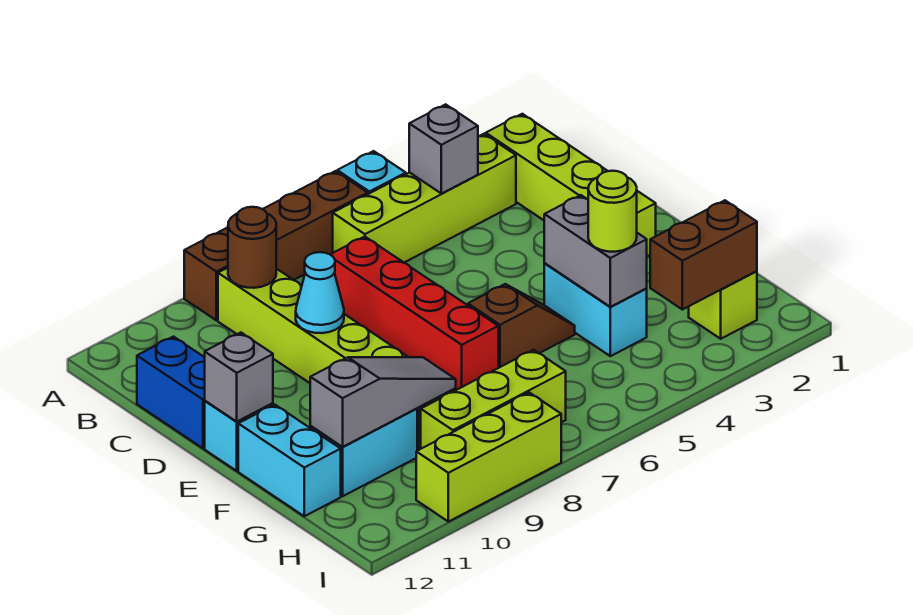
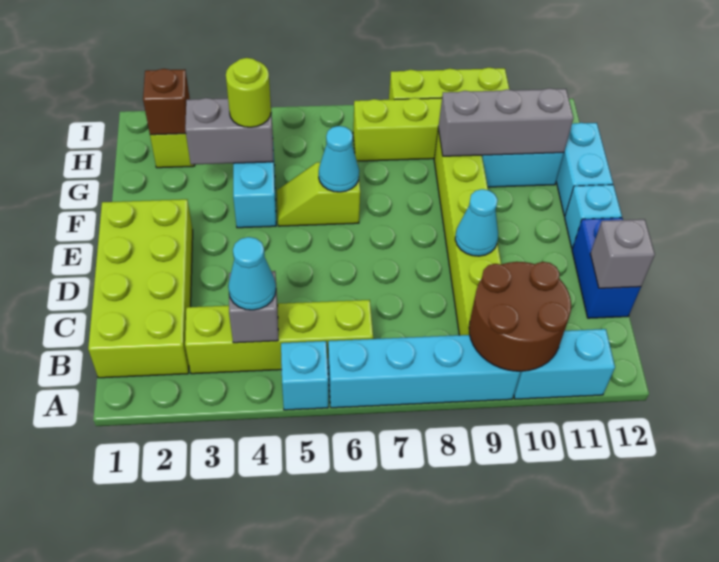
brown brick A6:A9 level 1 -> cyan brick A6:A9 level 1
none -> cyan brick A10:A11 level 1
lime brick B2:E2 level 1 -> lime brick B1:E2 level 1
none -> cyan cone B4 level 3
brown round brick B9 level 2 -> brown round brick A9:B10 level 2
red brick C7:F7 level 1 -> none
grey brick E12 level 2 -> grey brick C12 level 2
grey brick F4:G4 level 2 -> grey brick G3:G4 level 2
brown slope F5:F6 level 1 top 6 -> lime slope F5:F6 level 1 top 6
none -> cyan cone F6 level 2
grey slope G9:G11 level 2 top 11 -> grey brick G9:G11 level 2
brown brick H2:H3 level 2 -> brown brick H2 level 2

